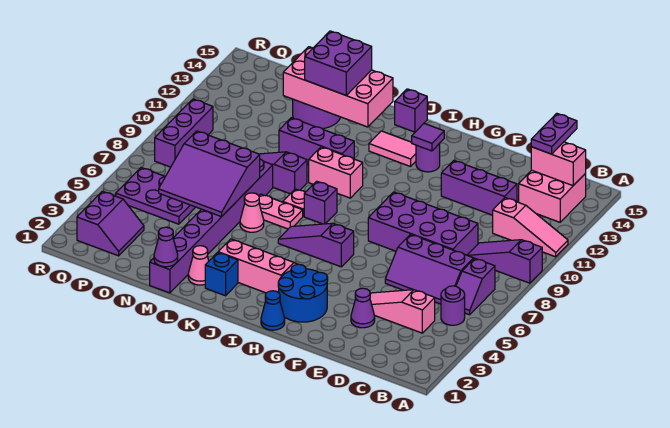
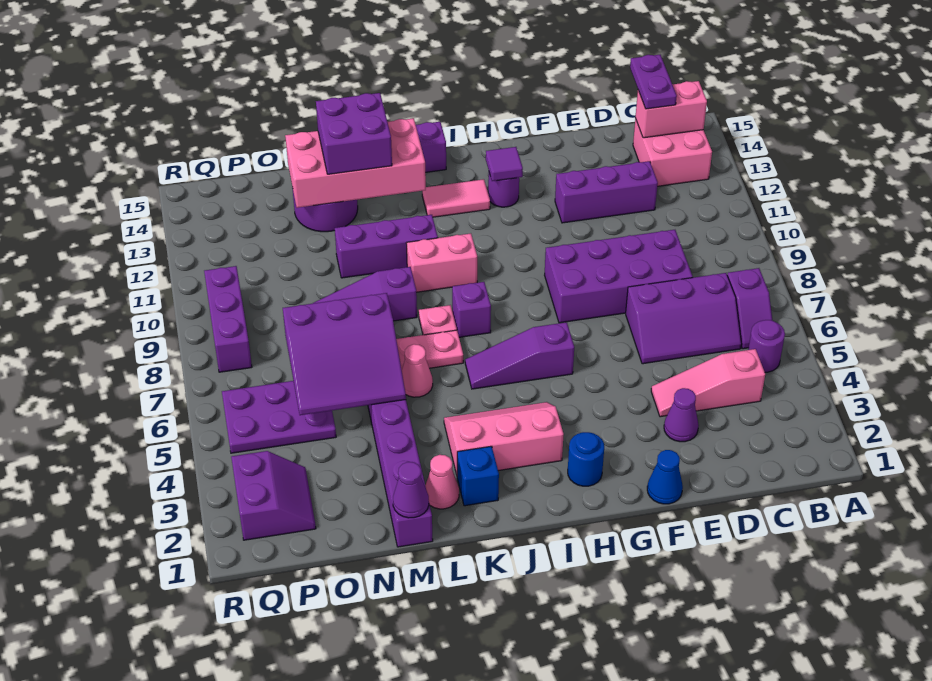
purple slope A9:C9 level 1 top A -> none
pink slope A11:C11 level 1 top C -> none
blue round brick G2:H3 level 1 -> blue round brick H2 level 1
blue cone H1 level 1 -> blue cone F1 level 1

